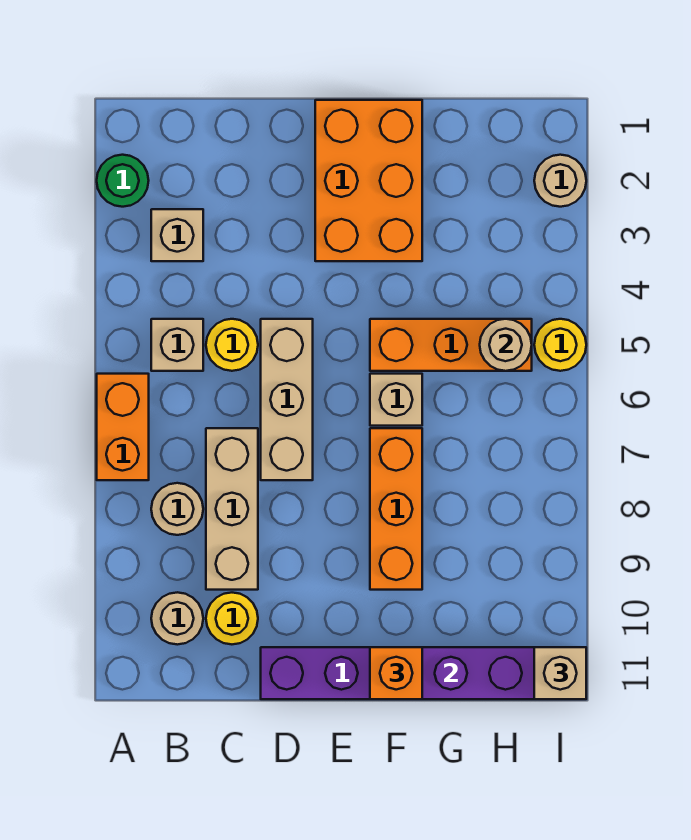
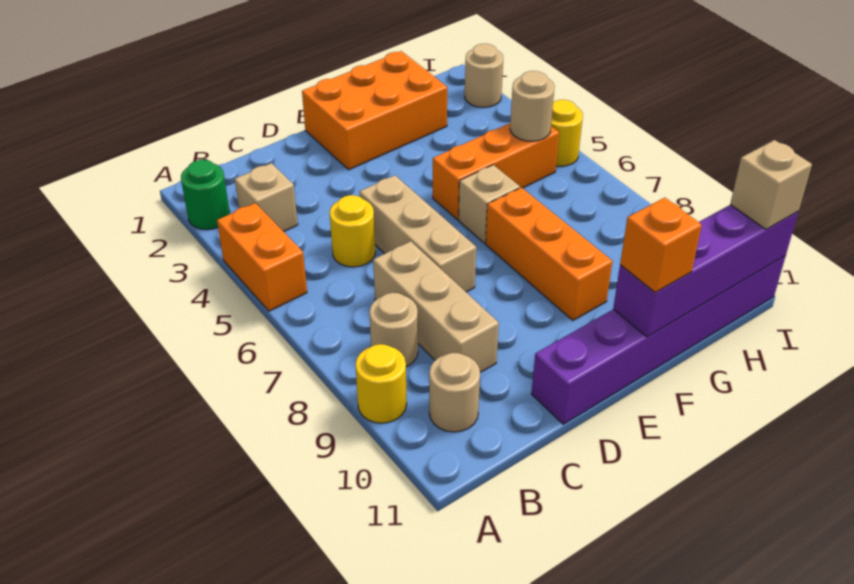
orange brick A6:A7 level 1 -> orange brick A4:A5 level 1
tan brick B5 level 1 -> none
yellow round brick C10 level 1 -> yellow round brick A9 level 1
orange brick E1:F3 level 1 -> orange brick E1:G2 level 1

